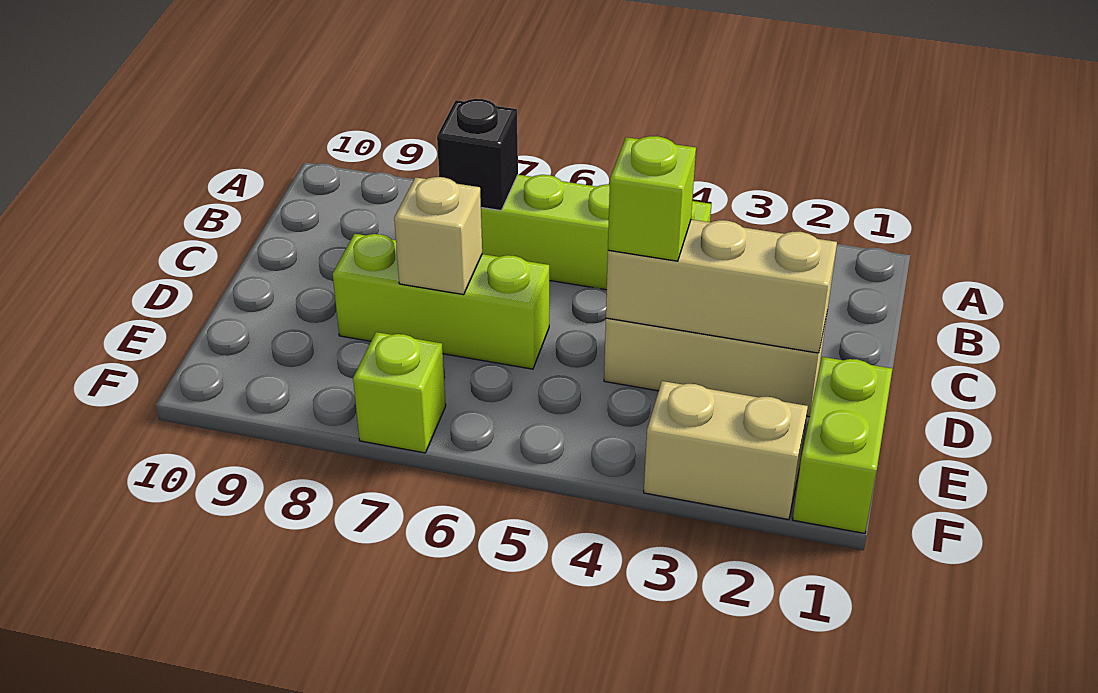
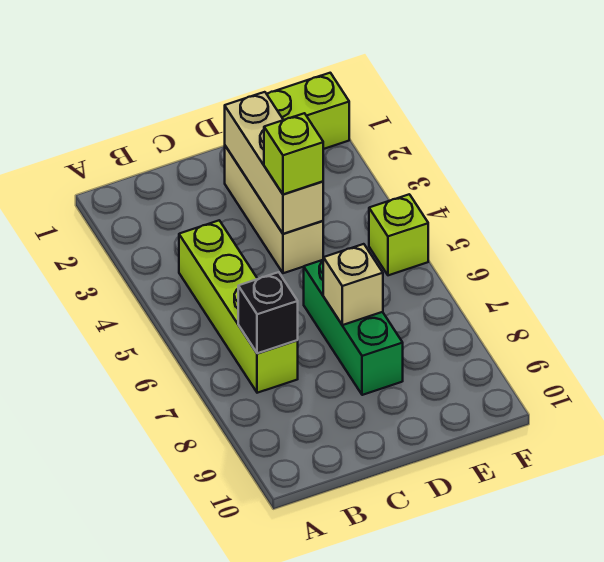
lime brick D6:D8 level 1 -> green brick D6:D8 level 1
tan brick F2:F3 level 1 -> none
lime brick F7 level 1 -> lime brick F5 level 1

